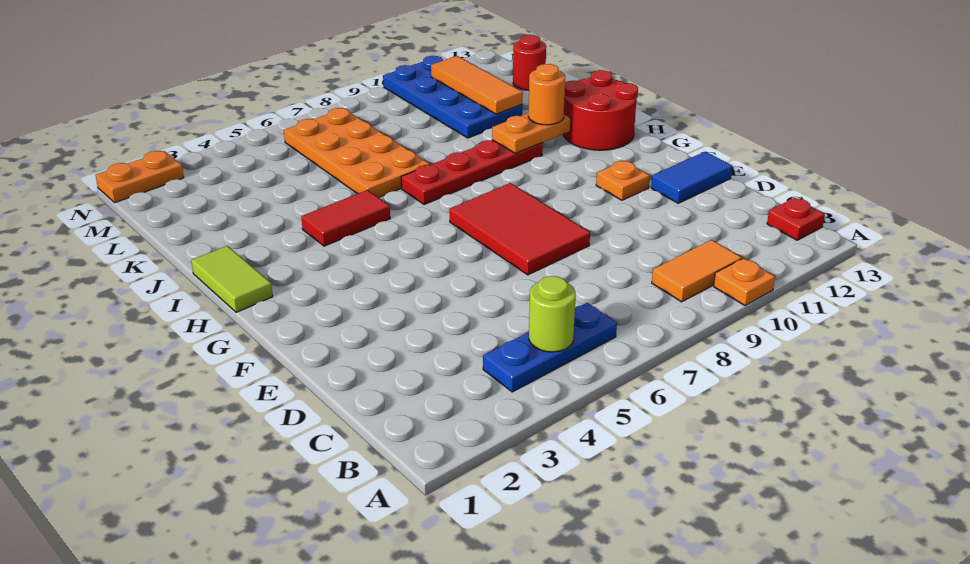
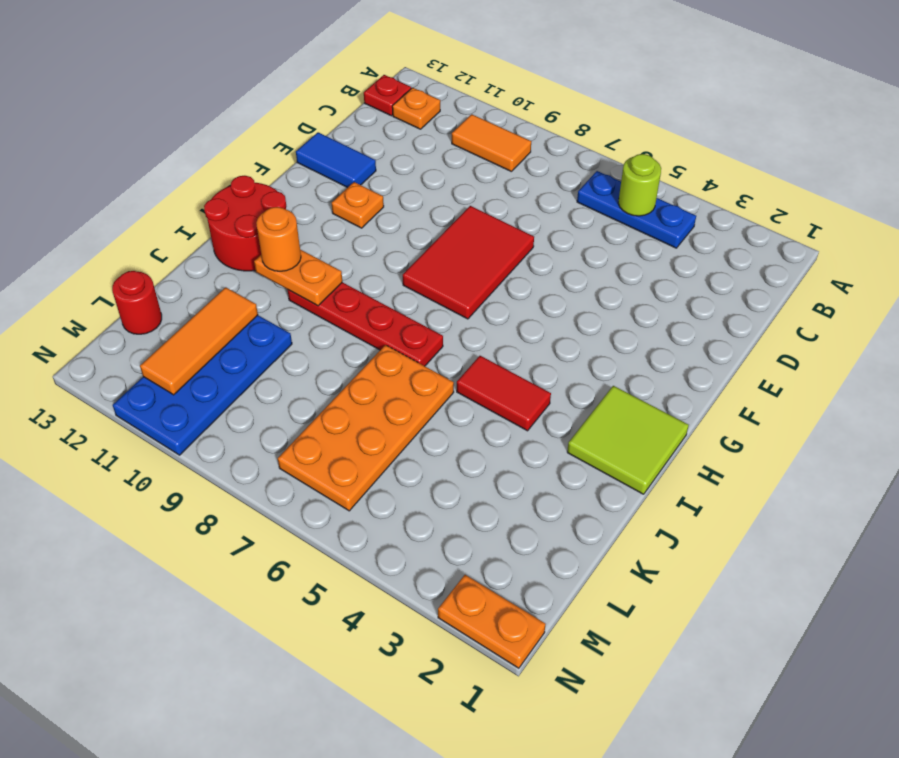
orange plate A10 level 1 -> orange plate B12 level 1
lime tile H1:I1 level 1 -> lime tile H1:I2 level 1

